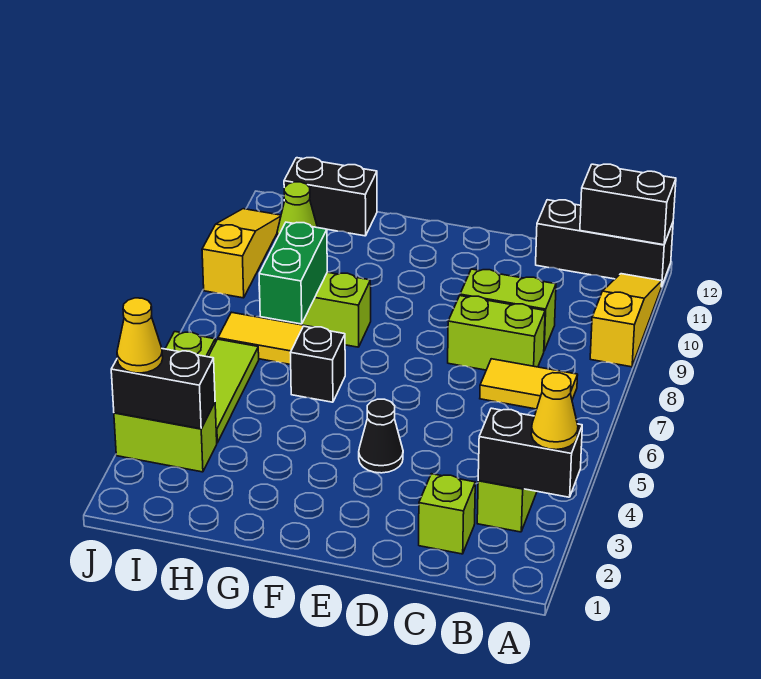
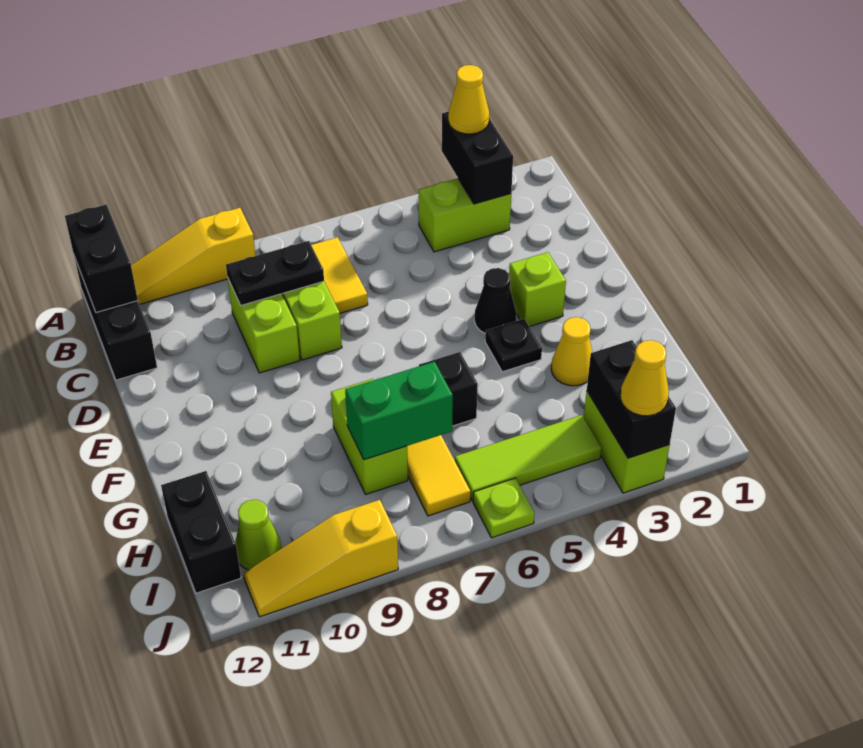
lime brick C2 level 1 -> lime brick E3 level 1
none -> black plate C8:C9 level 2
none -> black plate F4 level 1
none -> yellow cone G3 level 1

